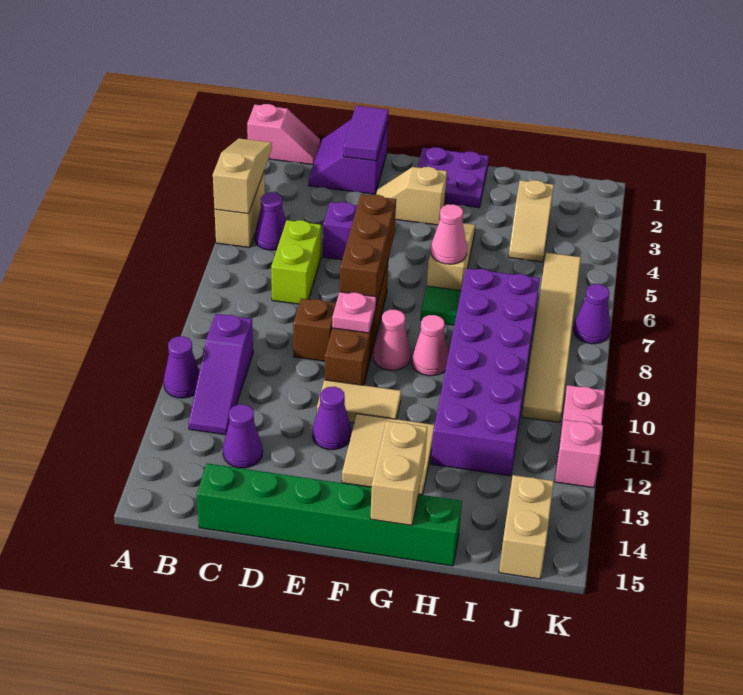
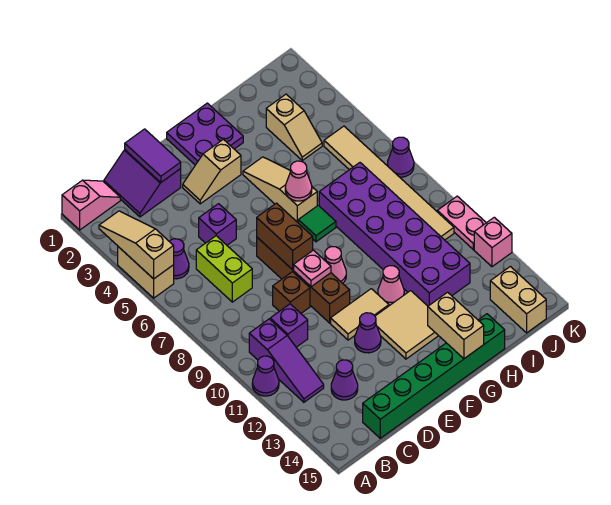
none -> purple brick C10 level 1
brown brick E6:E8 level 2 -> brown brick E7:E8 level 2
pink cone G9 level 1 -> pink cone G11 level 1

